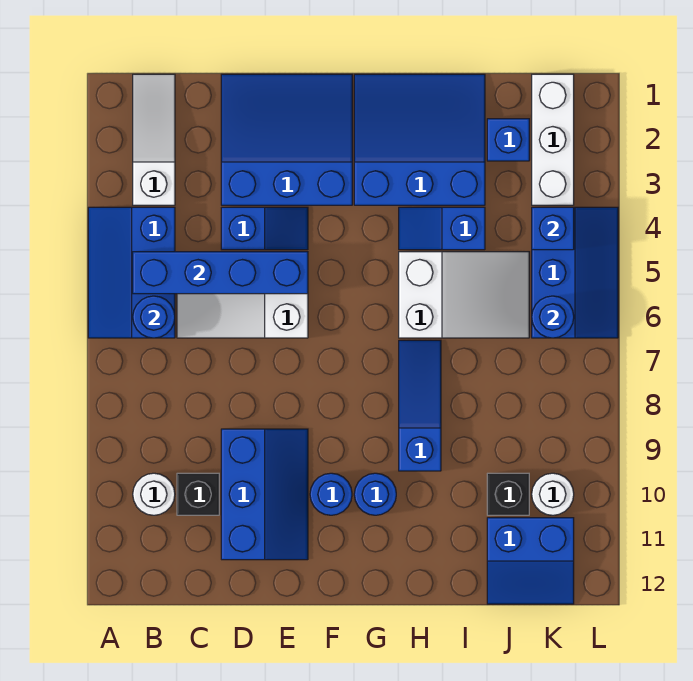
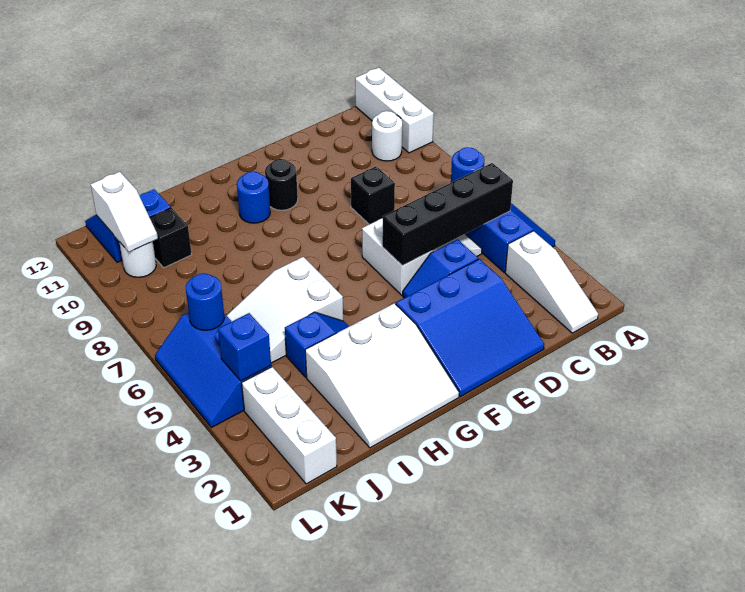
none -> white brick A10:A12 level 1
blue brick B5:E5 level 2 -> black brick B5:E5 level 2
black brick C10 level 1 -> black brick D8 level 1
blue slope D9:E11 level 1 top D -> none
blue round brick F10 level 1 -> black round brick F10 level 1
blue slope G1:I3 level 1 top 3 -> white slope G1:I3 level 1 top 3
blue slope H7:H9 level 1 top 9 -> none
blue brick J2 level 1 -> none
none -> white slope K10:K11 level 2 top 11

